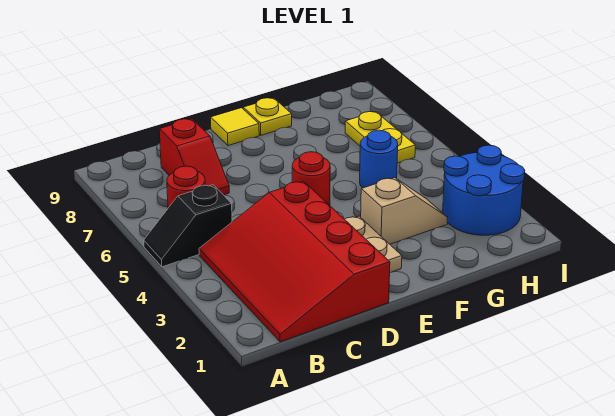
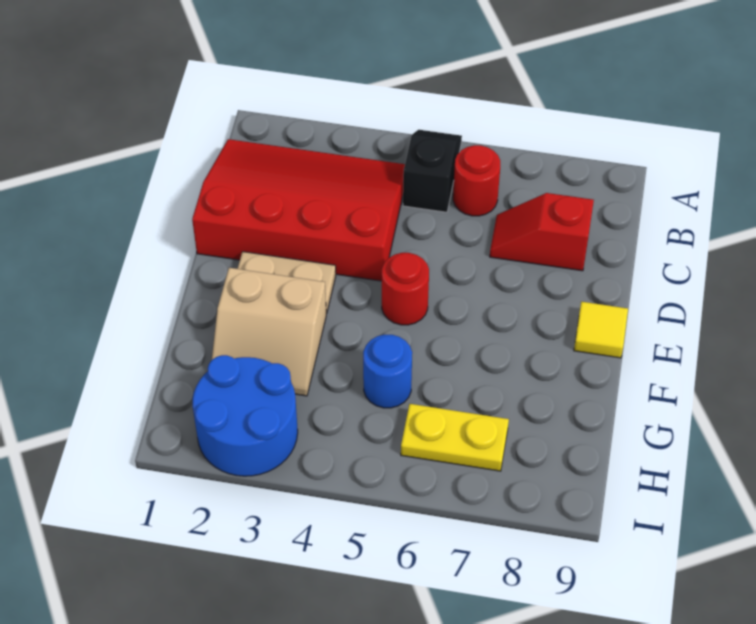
tan slope F3:G3 level 1 top F -> tan slope F2:G3 level 1 top F
yellow plate F9 level 1 -> none

